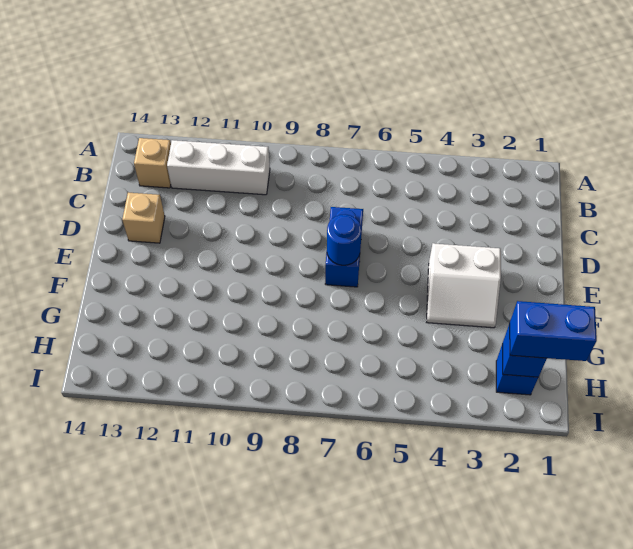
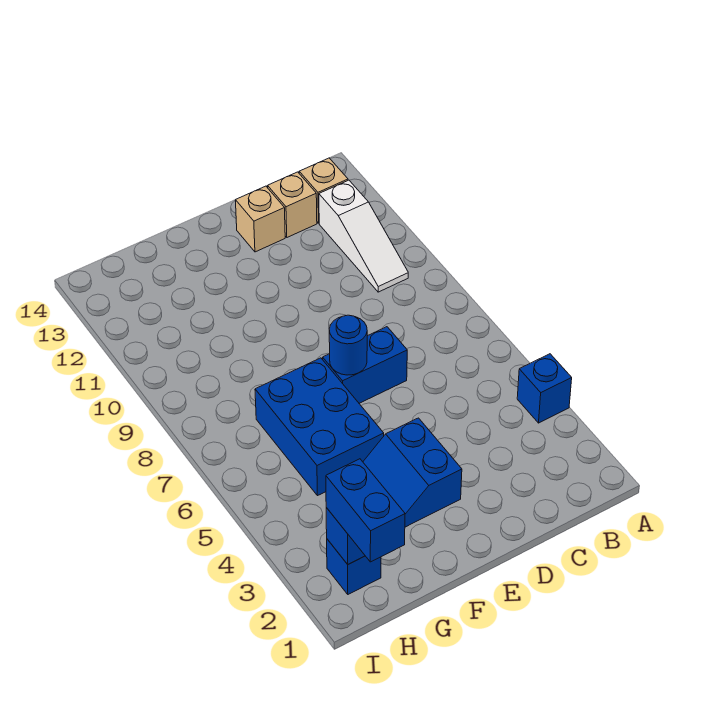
none -> blue brick A4 level 1
white brick B10:B12 level 1 -> white slope B10:B12 level 1 top 12
none -> tan brick C13 level 1
white slope E3:F4 level 1 top E -> blue slope E3:F4 level 1 top E
none -> blue brick F5:G7 level 1

